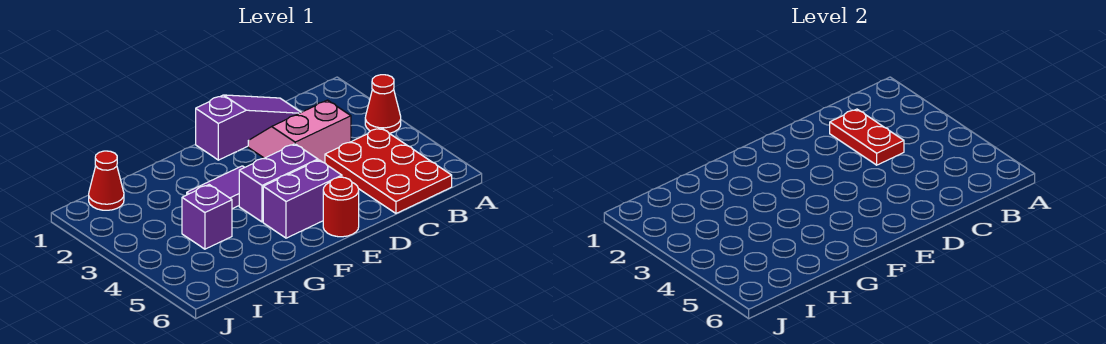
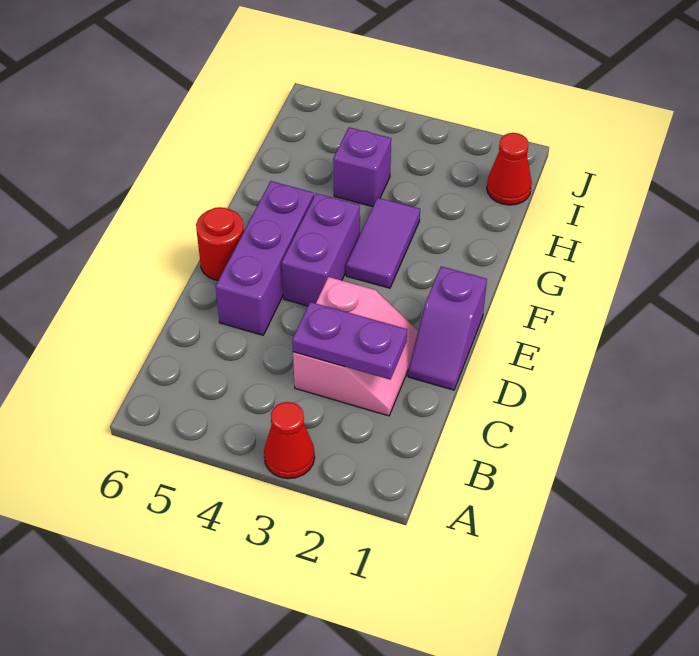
red plate B4:C6 level 1 -> none
purple slope C1:E1 level 1 top E -> purple slope D1:E1 level 1 top E
red plate C2:C3 level 2 -> purple plate C2:C3 level 2
purple brick E5:F5 level 1 -> purple brick D5:F5 level 1

